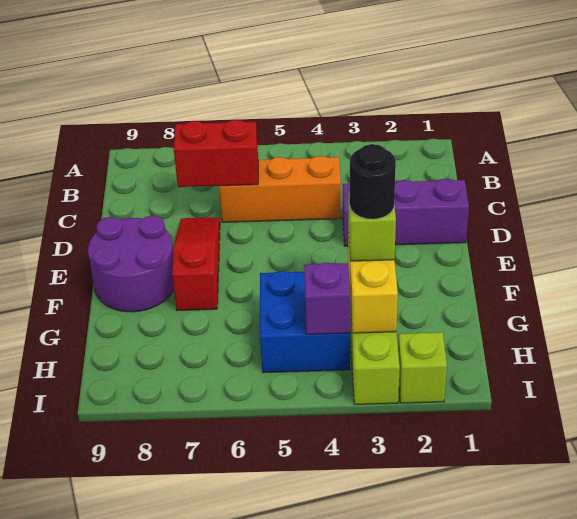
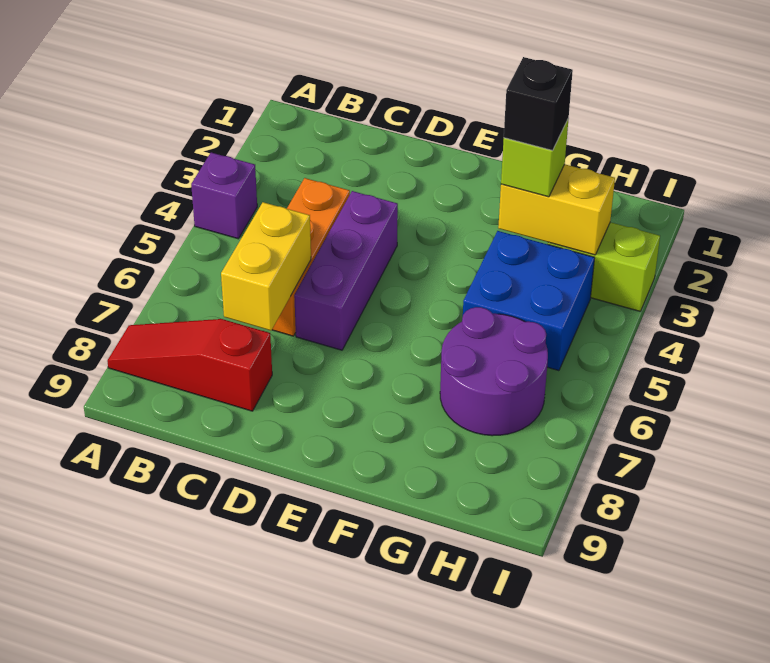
red brick C6:C7 level 2 -> yellow brick C6:C7 level 2
purple brick D1:D3 level 1 -> purple brick D4:D6 level 1
red slope D7:F7 level 1 top F -> red slope A8:C8 level 1 top C
purple round brick E8:F9 level 1 -> purple round brick G6:H7 level 1
black round brick G3 level 4 -> black brick G3 level 4
purple brick H4 level 2 -> purple brick A4 level 1
lime brick I2 level 1 -> none

